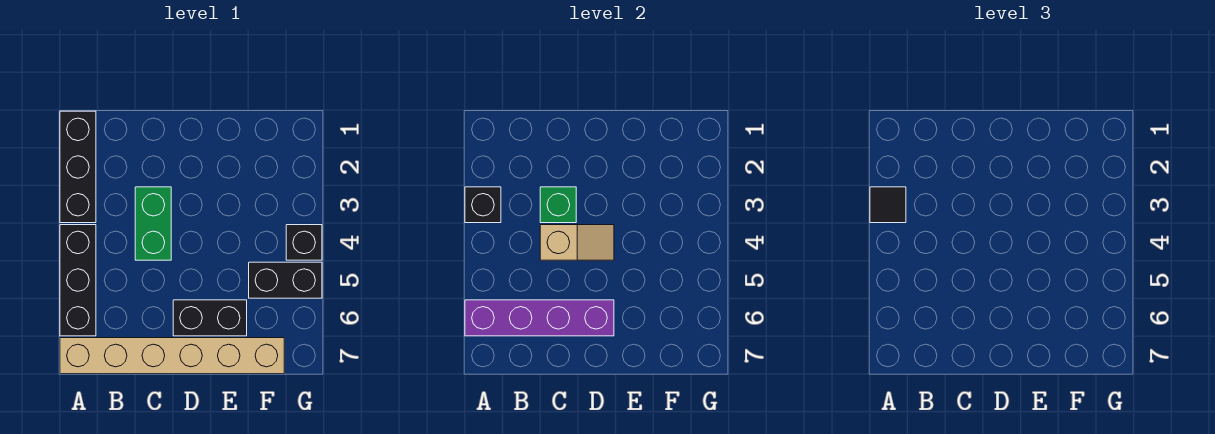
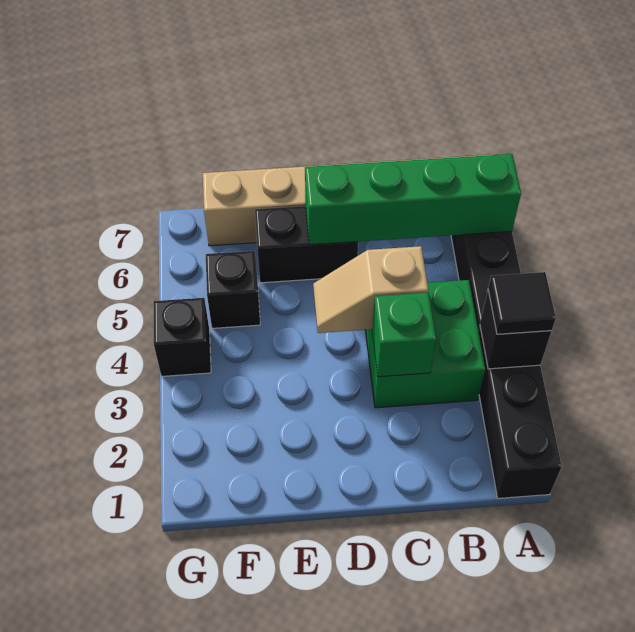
purple brick A6:D6 level 2 -> green brick A6:D6 level 2
green brick C3:C4 level 1 -> green brick B3:C4 level 1
black brick F5:G5 level 1 -> black brick F5 level 1

